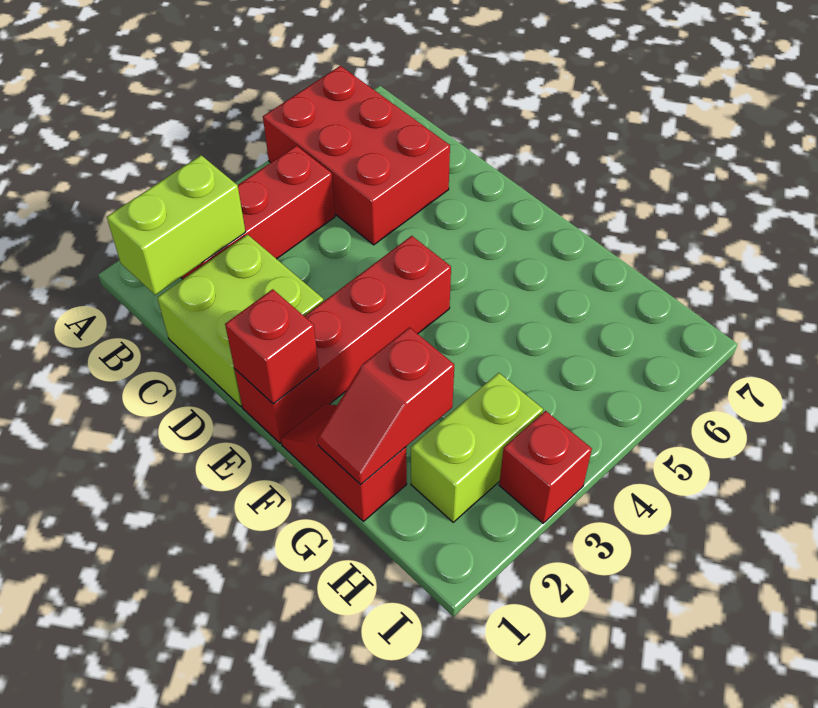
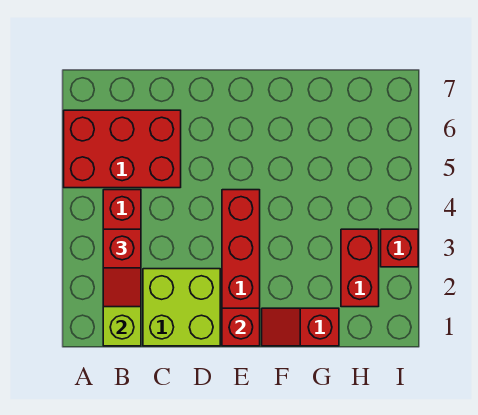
red slope G1:G2 level 2 top 2 -> red slope B2:B3 level 3 top 3
lime brick H2:H3 level 1 -> red brick H2:H3 level 1

